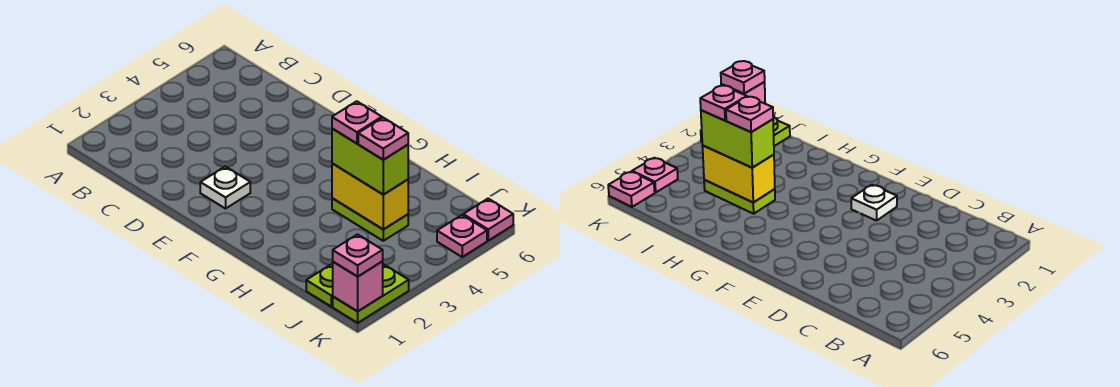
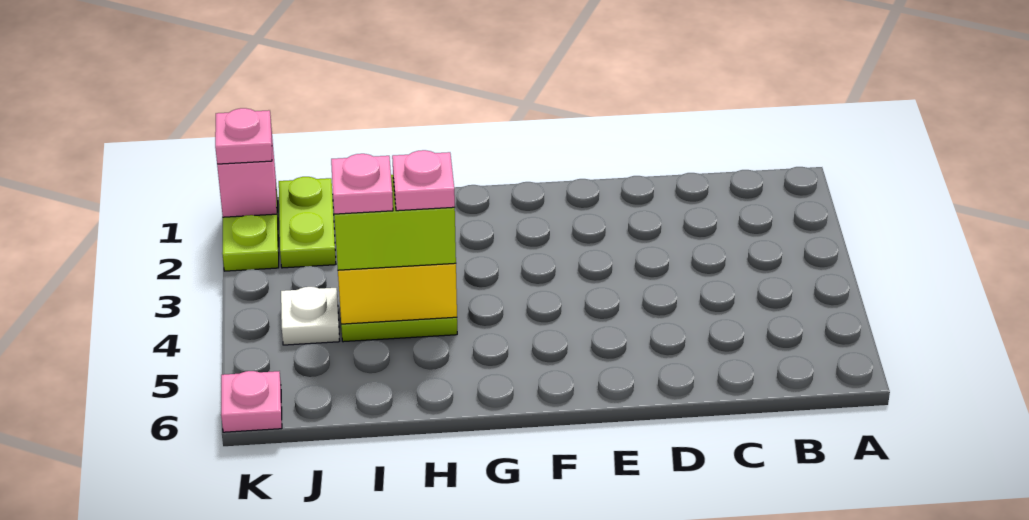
white plate E2 level 1 -> white plate J4 level 1
pink plate K5 level 1 -> none

